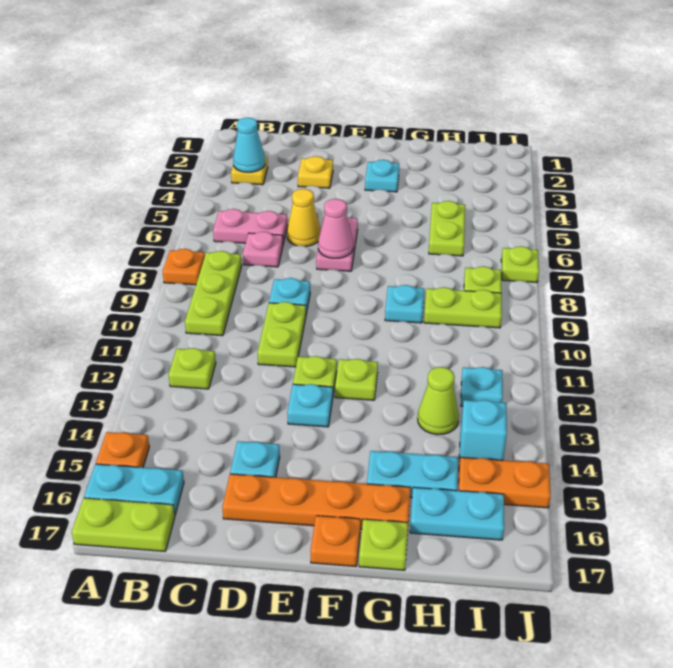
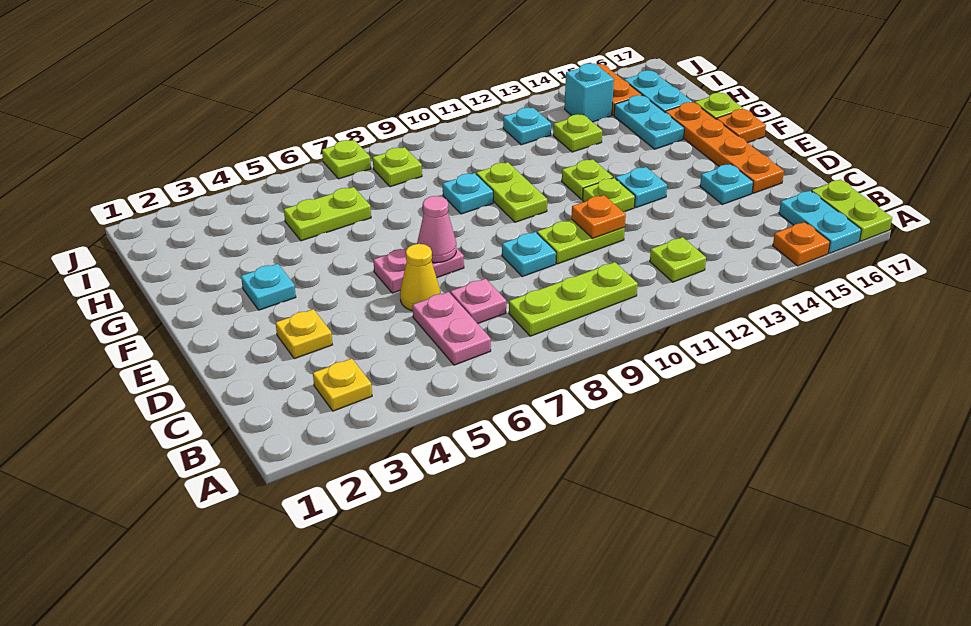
orange plate A8 level 1 -> orange plate D11 level 2
cyan cone B3 level 2 -> none
lime plate H9:I9 level 1 -> lime plate F10:G10 level 1
lime cone H13 level 1 -> lime plate H13 level 1

